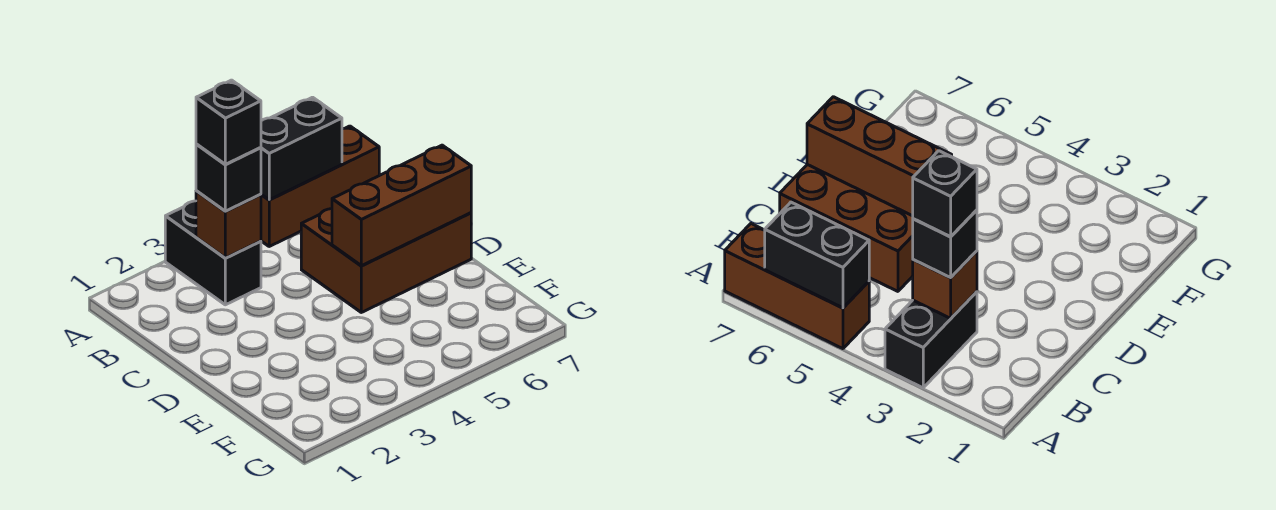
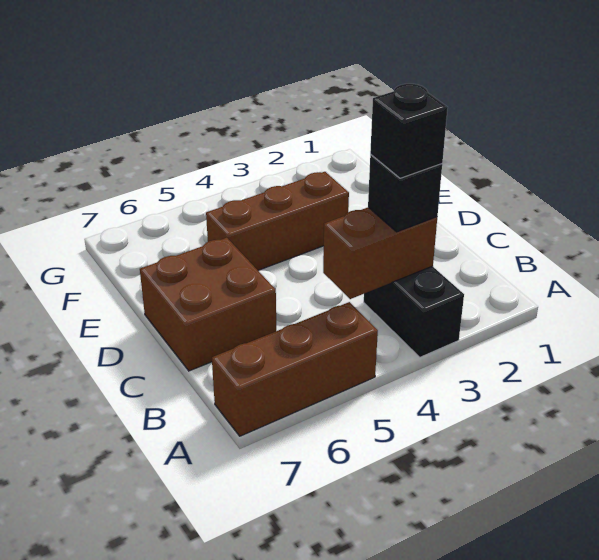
black brick A5:A6 level 2 -> none
brown brick B3 level 2 -> brown brick B3:B4 level 2
brown brick C5:D7 level 1 -> brown brick C6:D7 level 1
brown brick D5:D7 level 2 -> brown brick E3:E5 level 1

